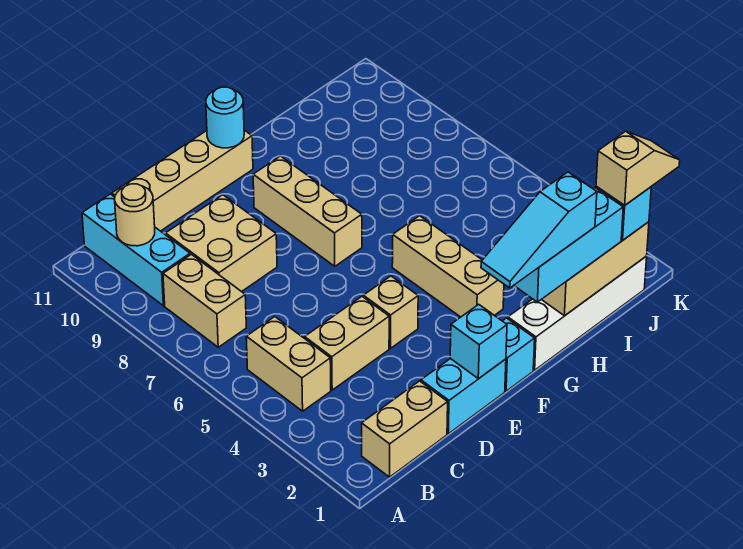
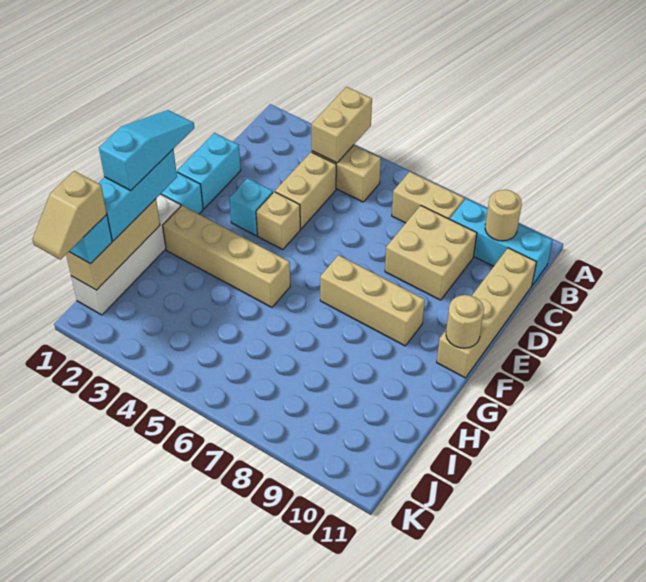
tan brick B1:C1 level 1 -> tan brick A4:B4 level 2
cyan brick E1 level 2 -> cyan brick E3 level 1
cyan round brick F11 level 2 -> tan round brick F11 level 2
tan brick G3:G5 level 1 -> tan brick G2:G5 level 1

